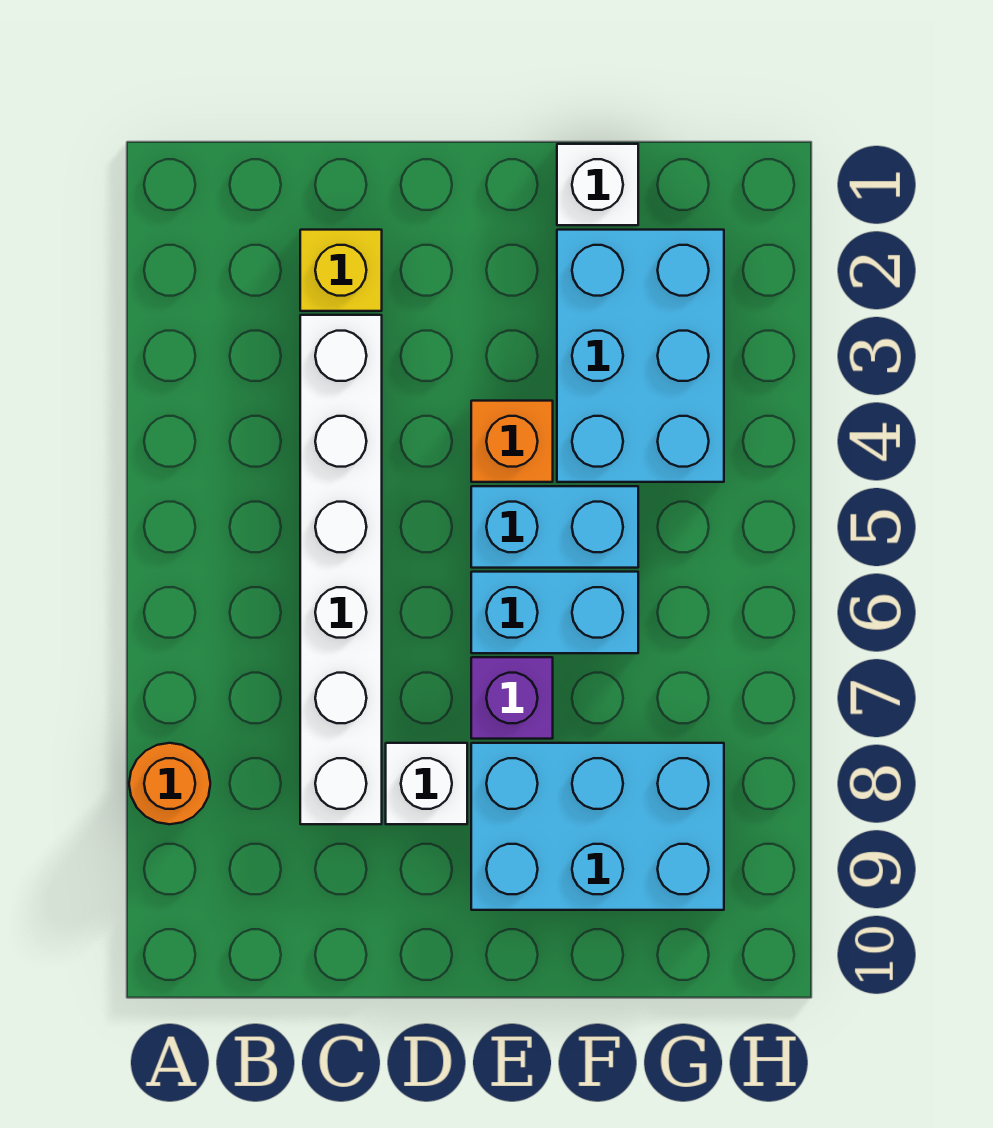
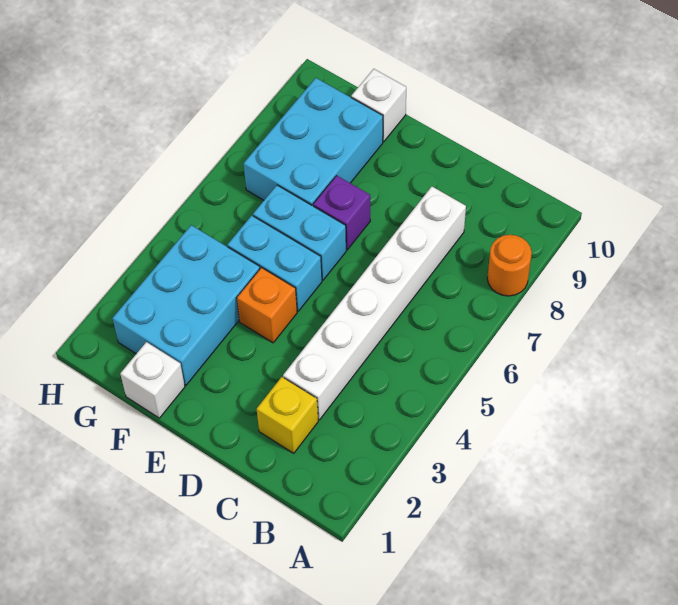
white brick D8 level 1 -> white brick F10 level 1
cyan brick E8:G9 level 1 -> cyan brick F7:G9 level 1

